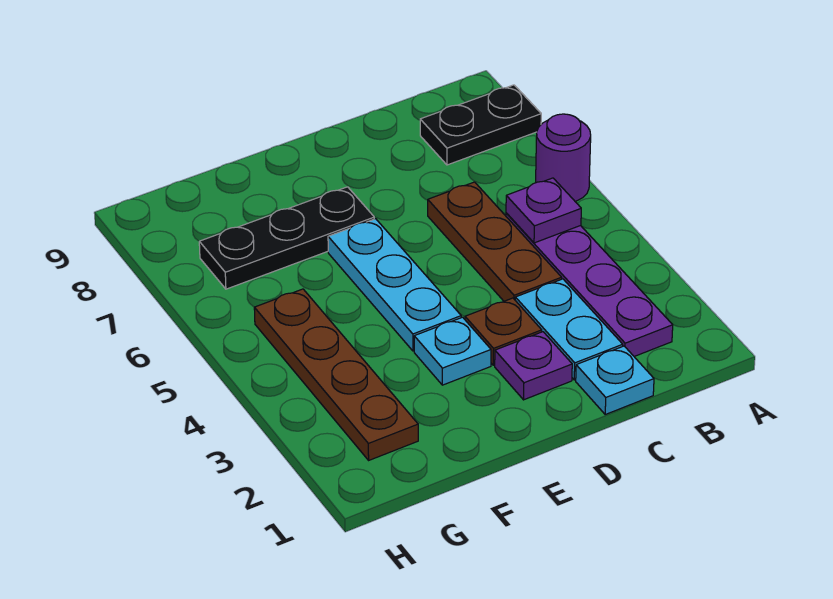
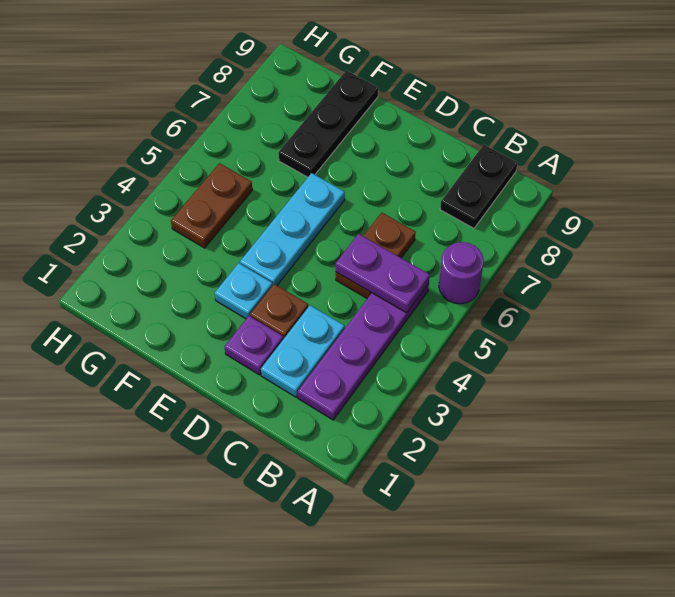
black plate A8:B8 level 1 -> black plate B8:B9 level 1
purple plate B5 level 2 -> purple plate B5:C5 level 2
cyan plate C1 level 1 -> none
brown plate C4:C6 level 1 -> brown plate C5:C6 level 1
black plate E7:G7 level 1 -> black plate F7:F9 level 1
brown plate G2:G5 level 1 -> brown plate G4:G5 level 1

